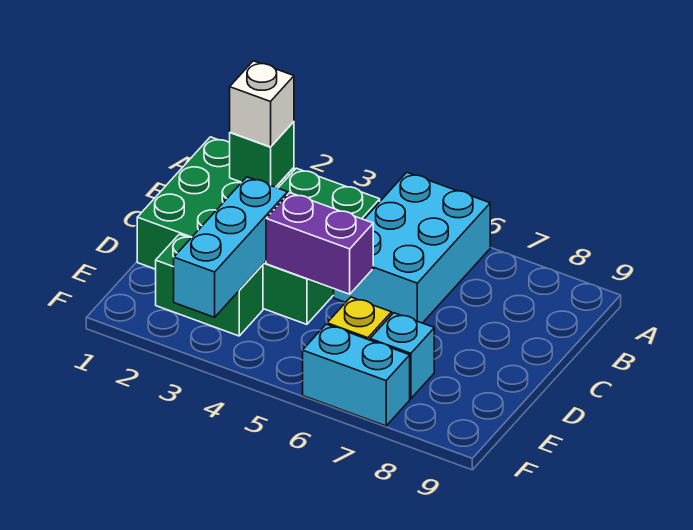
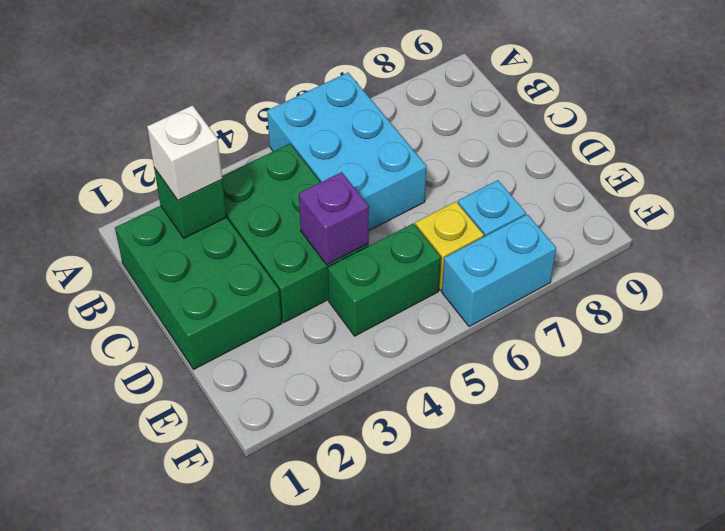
cyan brick D3:F3 level 2 -> none
purple brick D4:D5 level 2 -> purple brick D4 level 2
green brick E2:E3 level 1 -> green brick E4:E5 level 1

